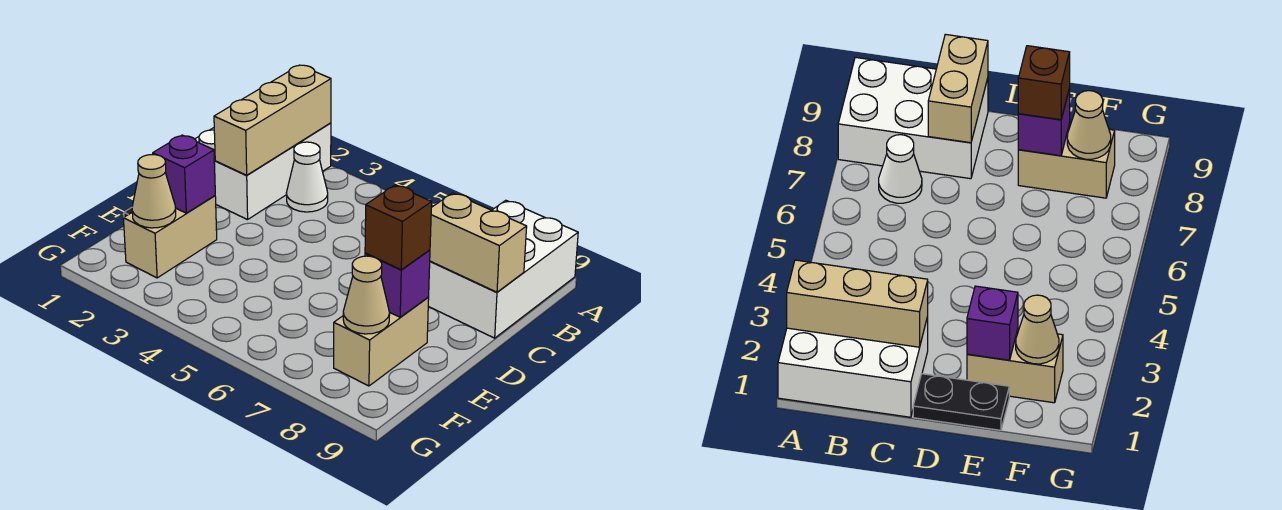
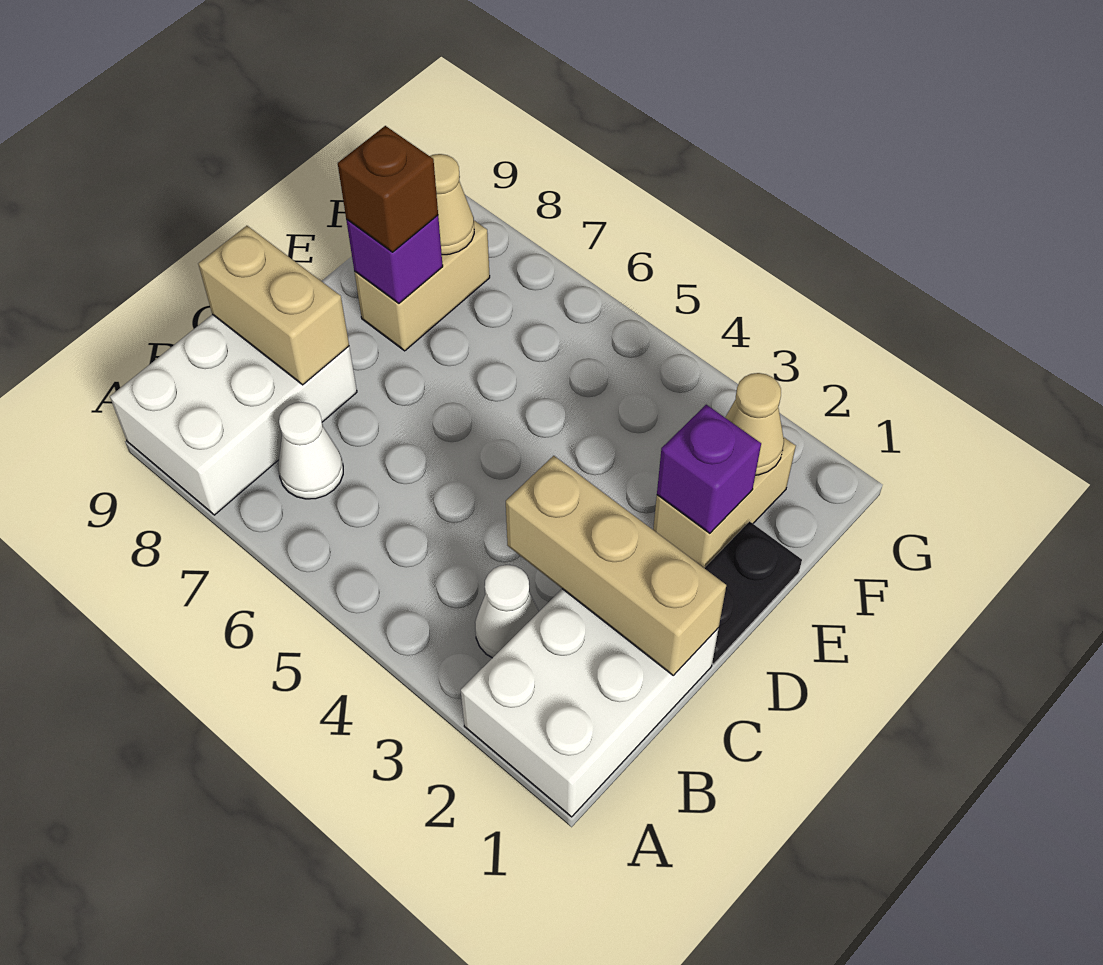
tan brick A2:C2 level 2 -> tan brick C1:C3 level 2

